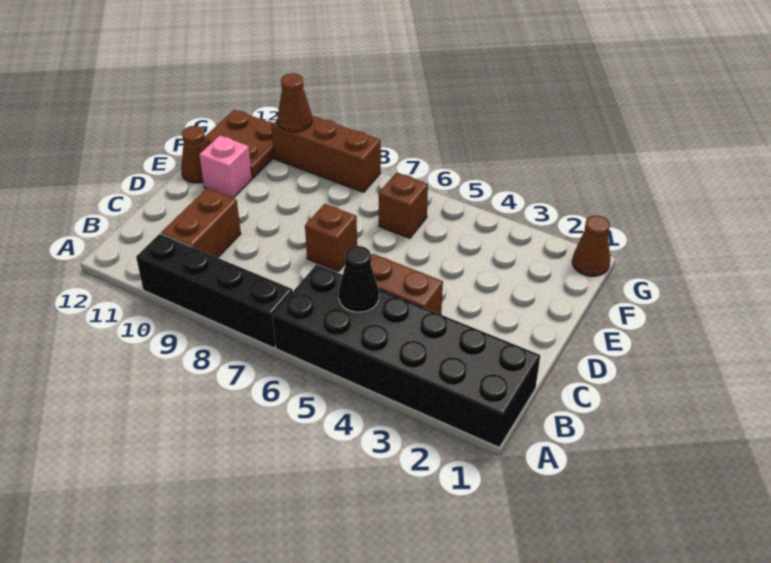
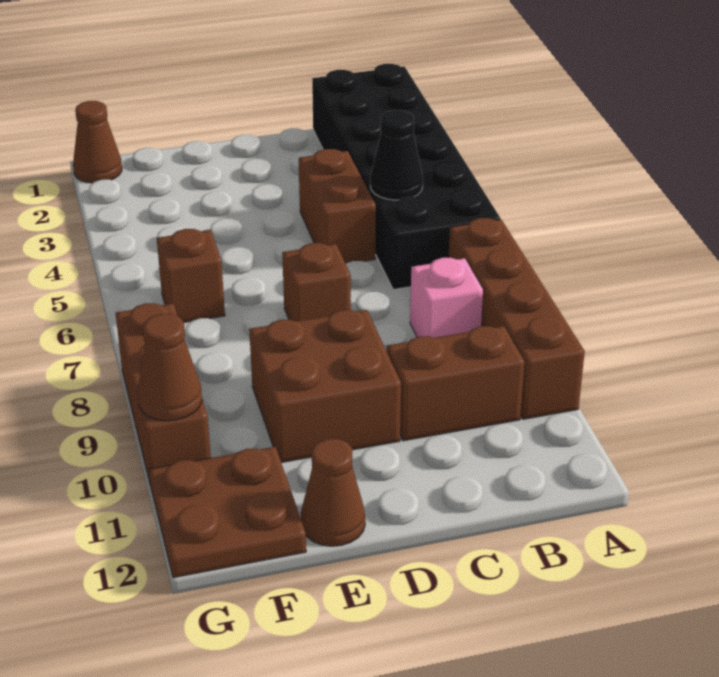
black brick A7:A10 level 1 -> brown brick A7:A10 level 1
none -> brown brick D9:E10 level 1
pink brick E11 level 1 -> pink brick B8 level 1

